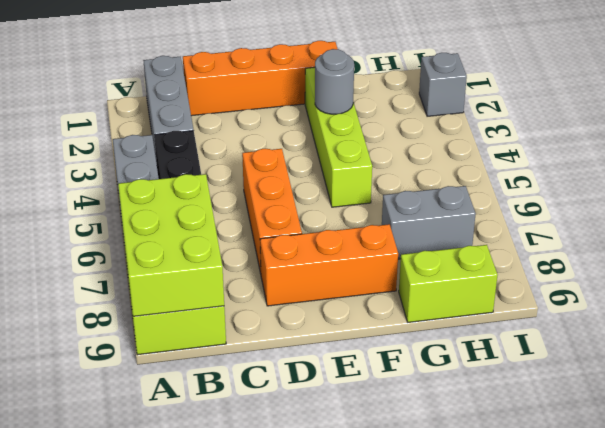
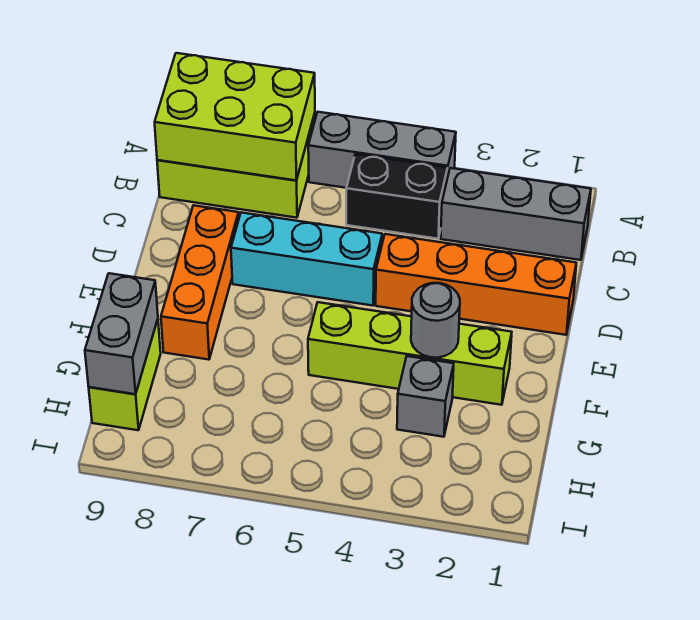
orange brick C1:F1 level 1 -> orange brick D1:D4 level 1
orange brick D5:D7 level 1 -> cyan brick D5:D7 level 1
grey brick G7:H7 level 1 -> grey brick G9:H9 level 2
grey brick I2 level 1 -> grey brick G3 level 1

